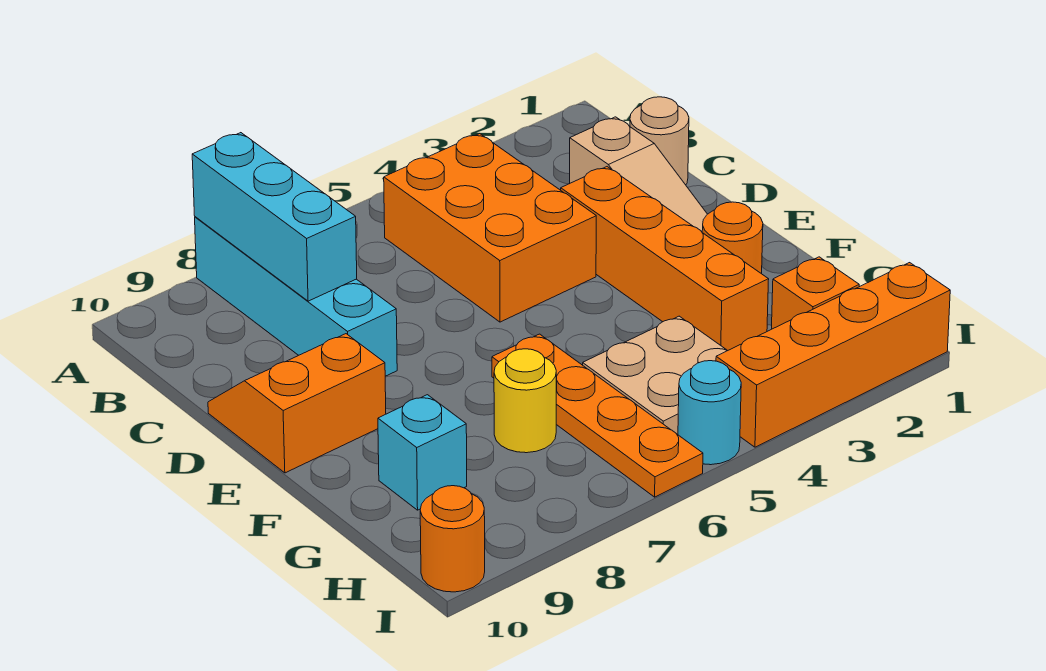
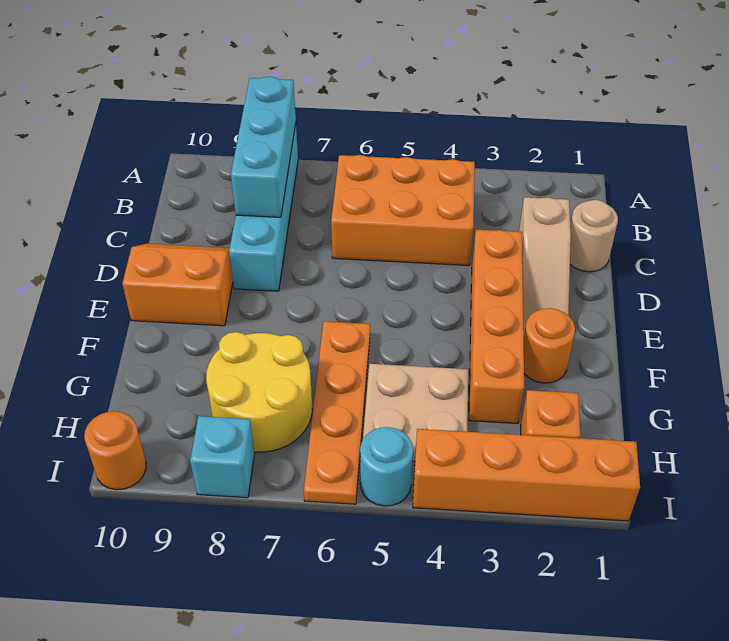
orange brick B4:D5 level 1 -> orange brick B4:C6 level 1
yellow round brick G7 level 1 -> yellow round brick G7:H8 level 1
cyan brick G9 level 1 -> cyan brick I8 level 1

